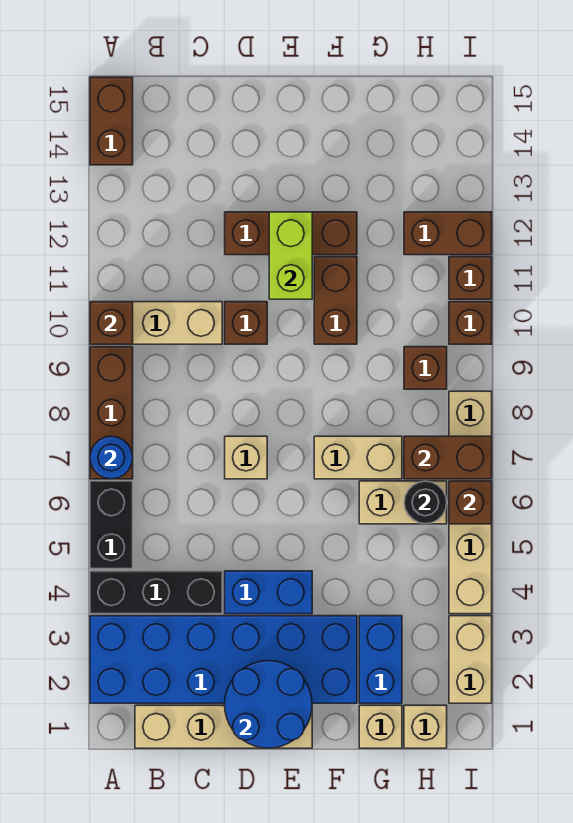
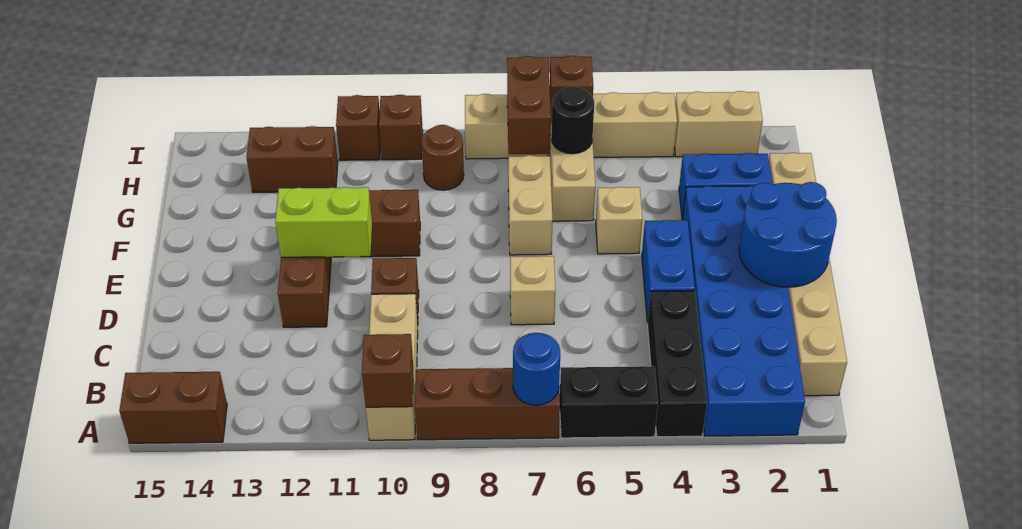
tan brick H1 level 1 -> tan brick F5 level 1
brown brick H9 level 1 -> brown round brick H9 level 1
brown brick H12:I12 level 1 -> brown brick H12:H13 level 1

